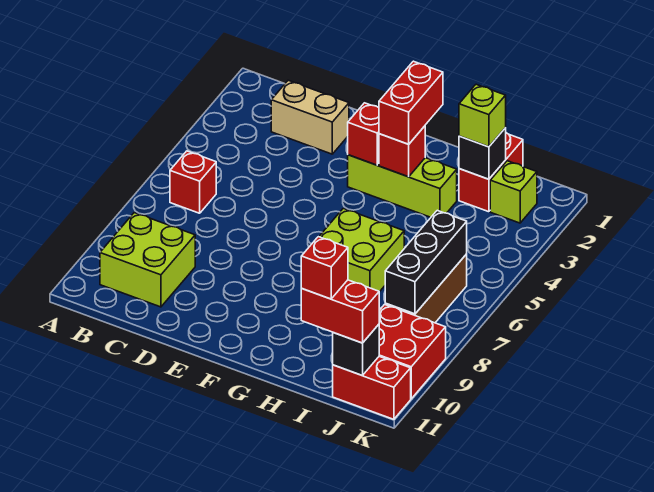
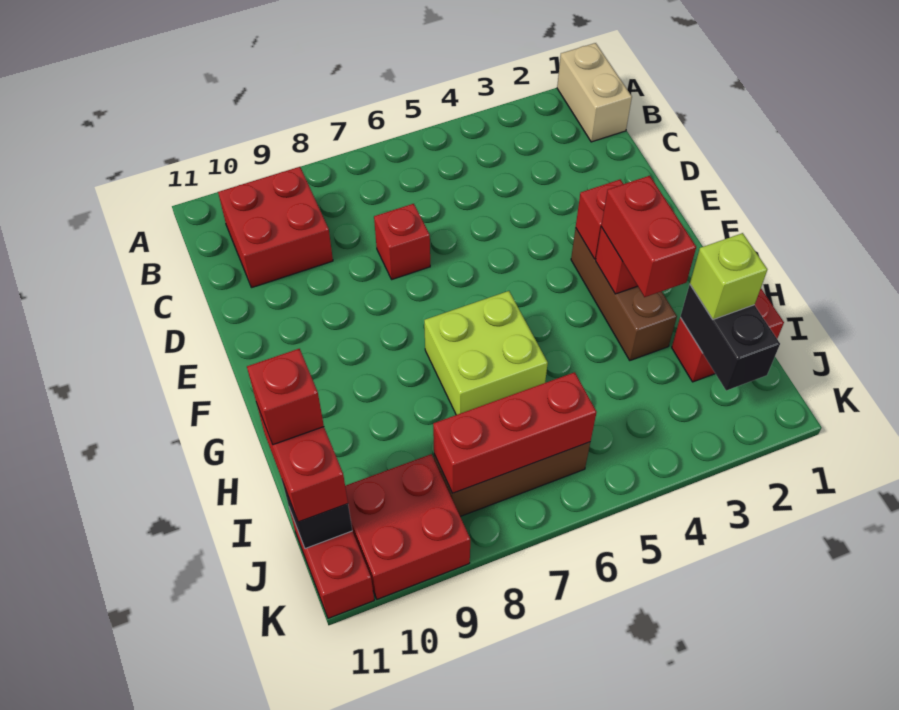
red brick B6 level 1 -> red brick D7 level 1
lime brick B9:C10 level 1 -> red brick B9:C10 level 1
tan brick C2:D2 level 1 -> tan brick A1:B1 level 1
lime brick F3:H3 level 1 -> brown brick F3:H3 level 1
red brick G2:G3 level 3 -> red brick G3:H3 level 3
black brick I2 level 2 -> black brick I2:J2 level 2
lime brick J2 level 1 -> none
black brick J6:J8 level 2 -> red brick J6:J8 level 2

